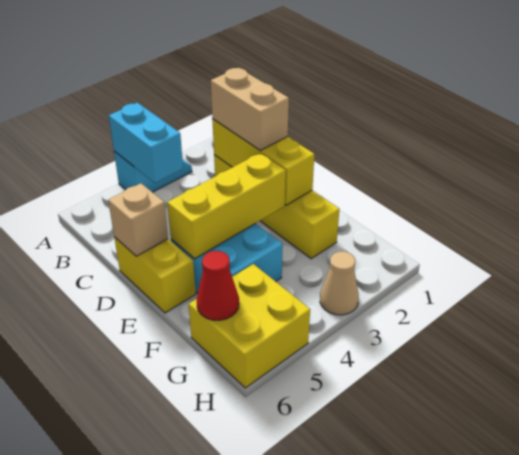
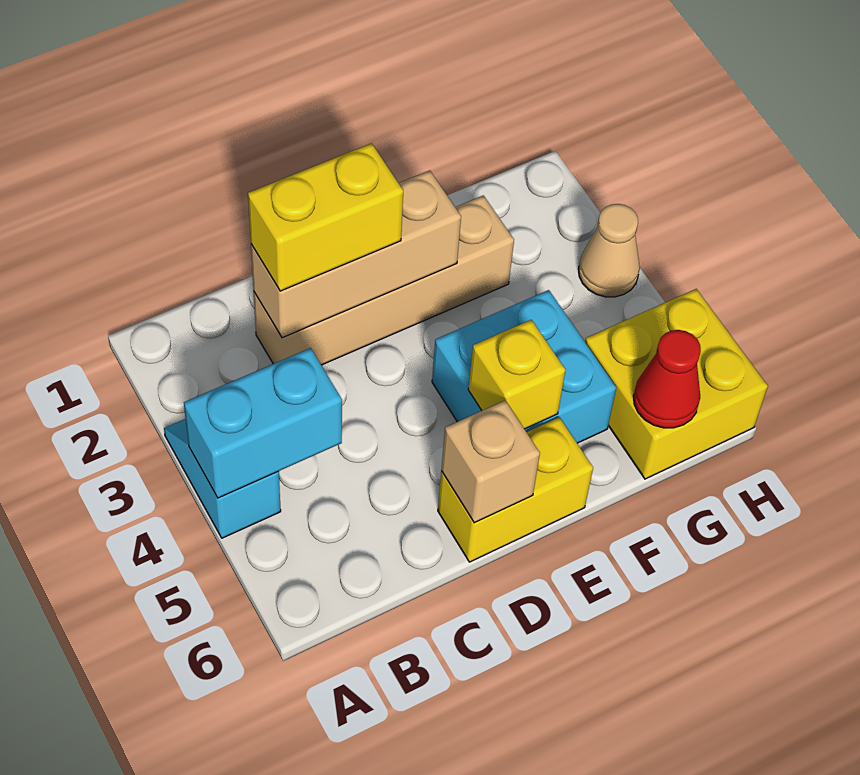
yellow brick C2:F2 level 1 -> tan brick C2:F2 level 1
yellow brick C2:E2 level 2 -> tan brick C2:E2 level 2
tan brick C2:D2 level 3 -> yellow brick C2:D2 level 3
yellow brick E3:E5 level 2 -> yellow brick E5 level 2

